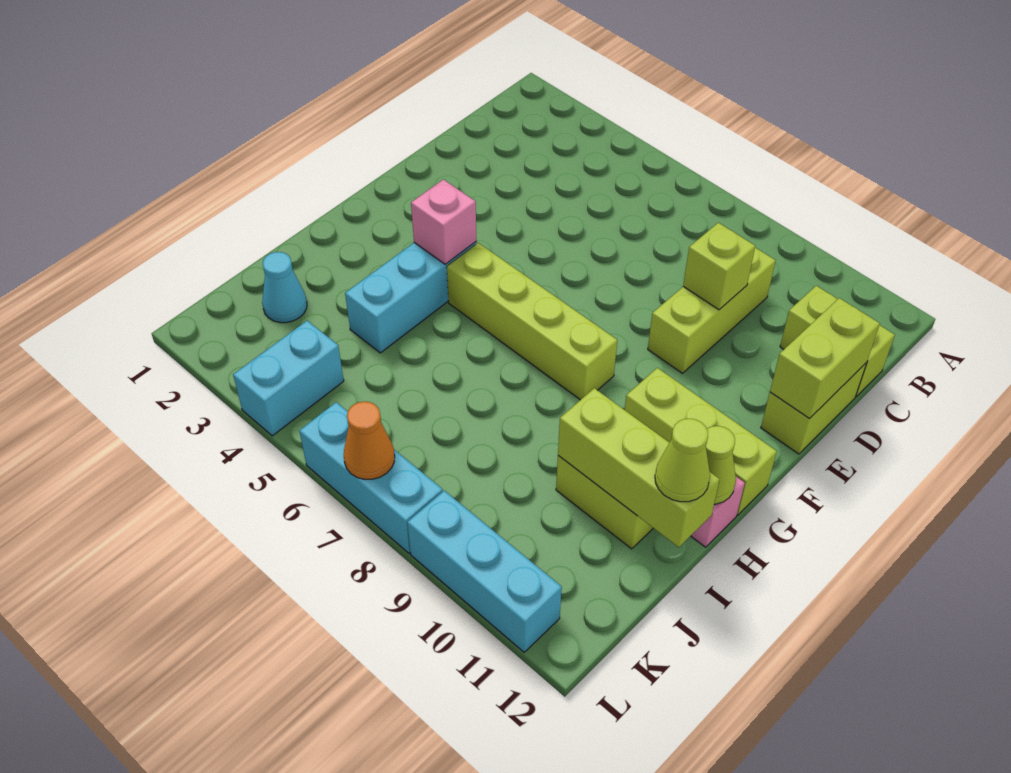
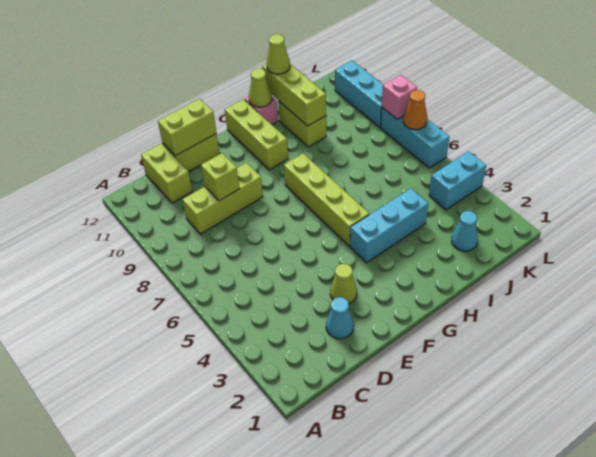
none -> cyan cone D2 level 1
none -> lime cone E3 level 1
pink brick G4 level 2 -> pink brick L8 level 2

